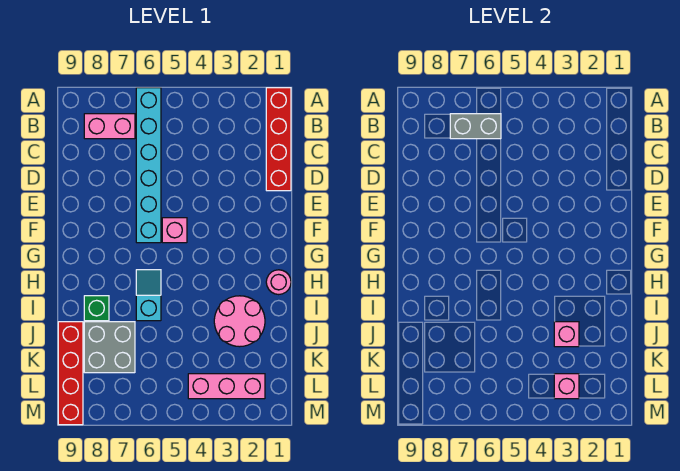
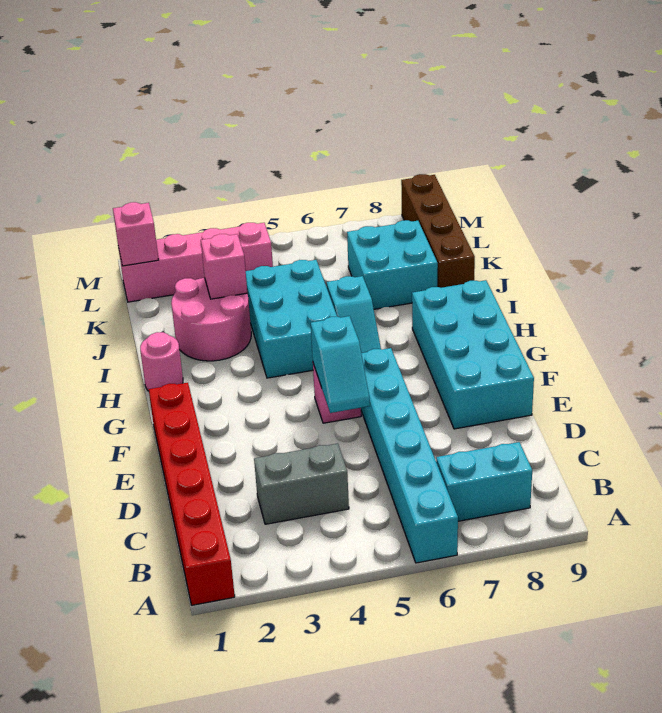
red brick A1:D1 level 1 -> red brick A1:F1 level 1
grey brick B6:B7 level 2 -> grey brick C3:C4 level 1
pink brick B7:B8 level 1 -> cyan brick B7:B8 level 1
none -> cyan slope E5:F5 level 2 top F
none -> cyan brick E8:H9 level 1
none -> cyan brick H4:J5 level 1
green brick I8 level 1 -> none
grey brick J7:K8 level 1 -> cyan brick J7:K8 level 1
red brick J9:M9 level 1 -> brown brick J9:M9 level 1
pink brick L2:L4 level 1 -> pink brick L1:L4 level 1
pink brick L3 level 2 -> pink brick L1 level 2

